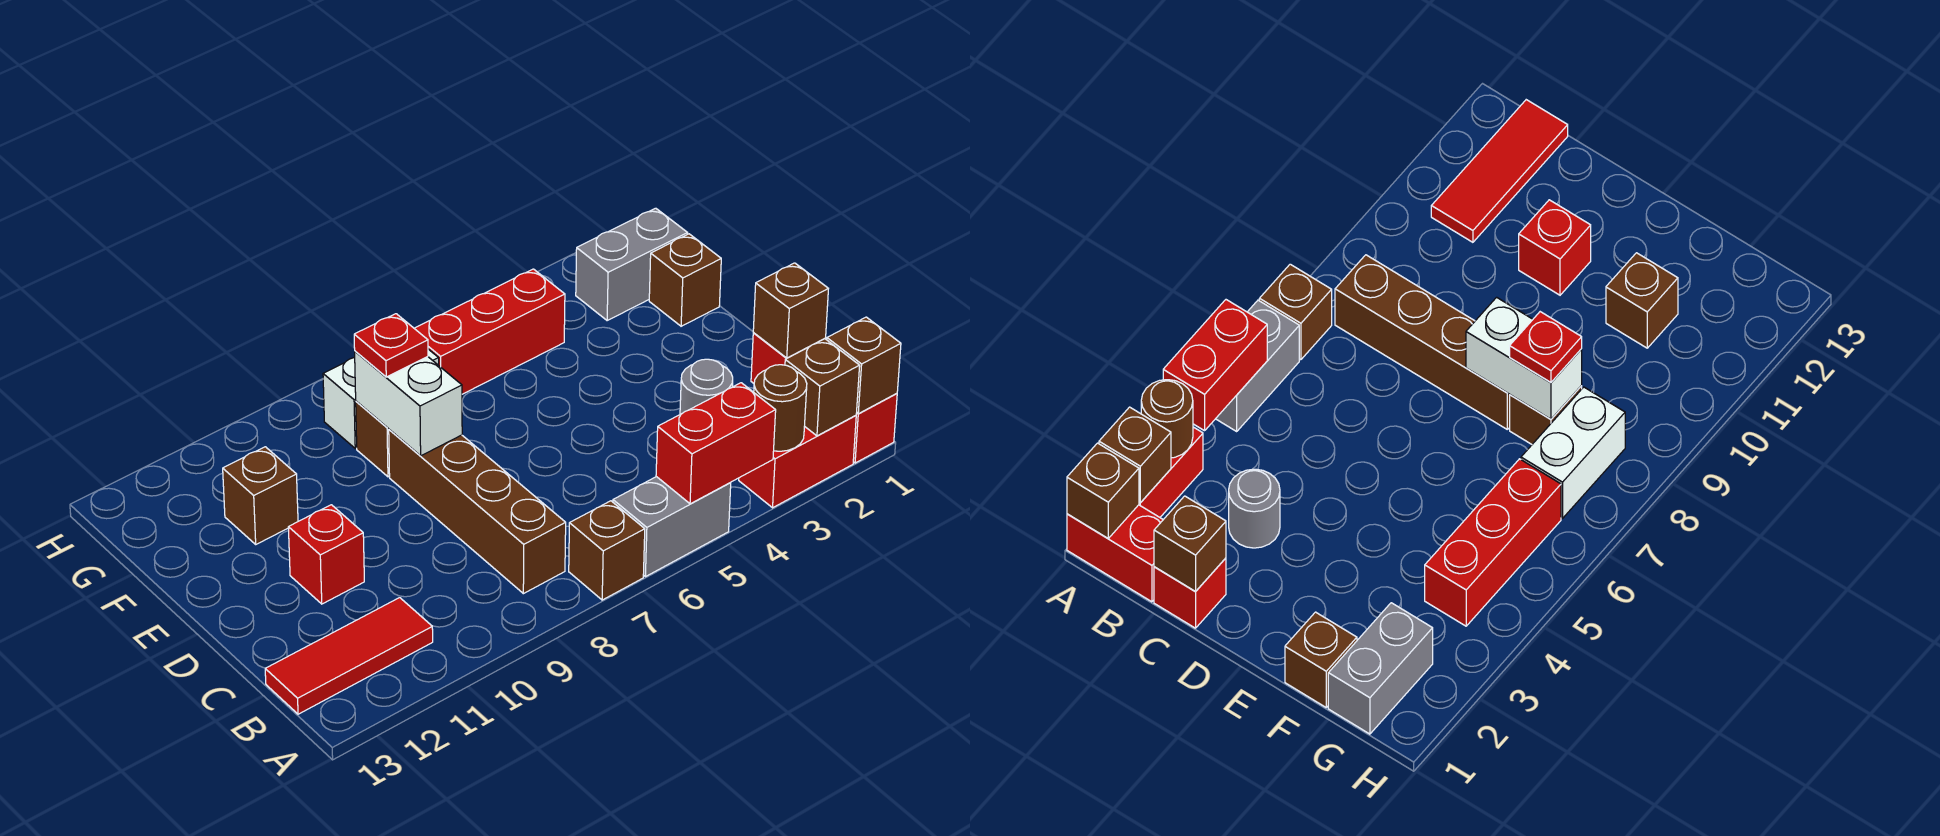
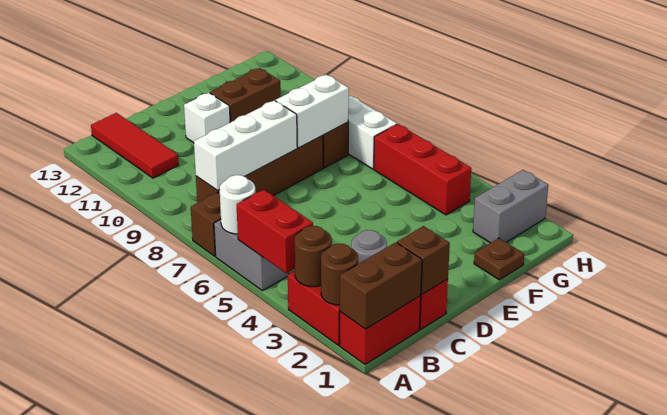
brown brick A1 level 2 -> brown brick A1:B1 level 2
brown brick A2 level 2 -> brown round brick A2 level 2
none -> white round brick A6 level 2
none -> white brick B8:D8 level 2
red brick D11 level 1 -> white brick D11 level 1
brown brick F1 level 1 -> brown plate F1 level 1
red plate F8 level 3 -> none
brown brick F11 level 1 -> brown brick E11:F11 level 1
grey brick G1:G2 level 1 -> grey brick G2:H2 level 1

